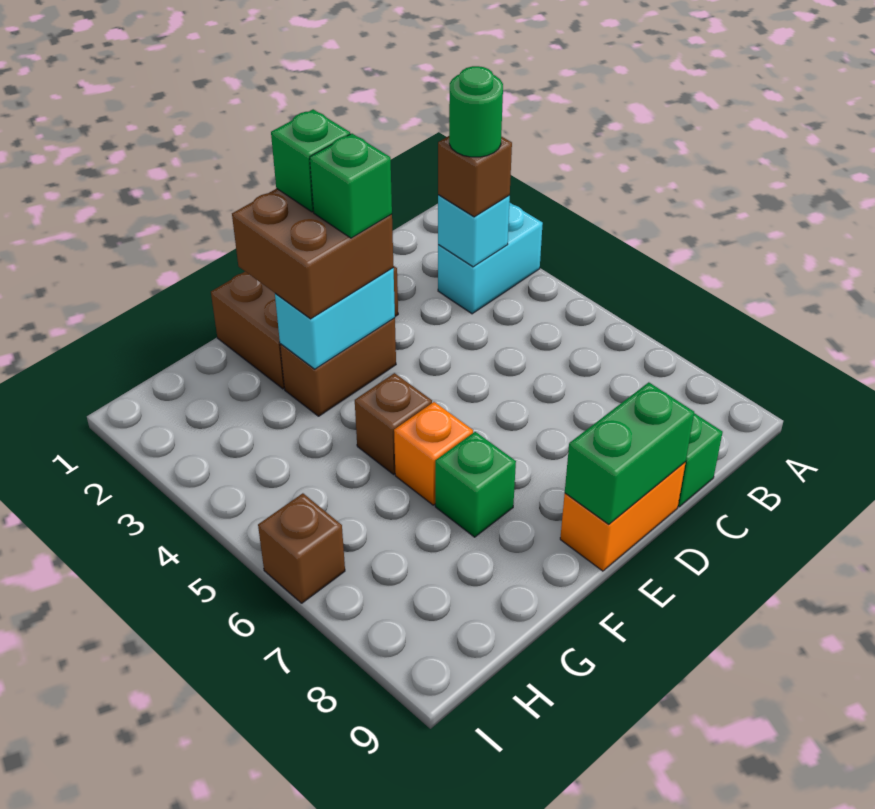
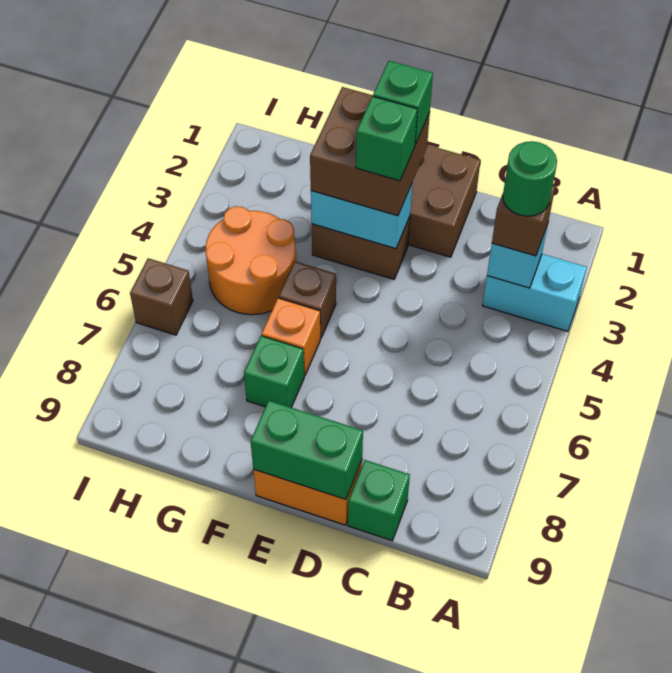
none -> orange round brick G4:H5 level 1

